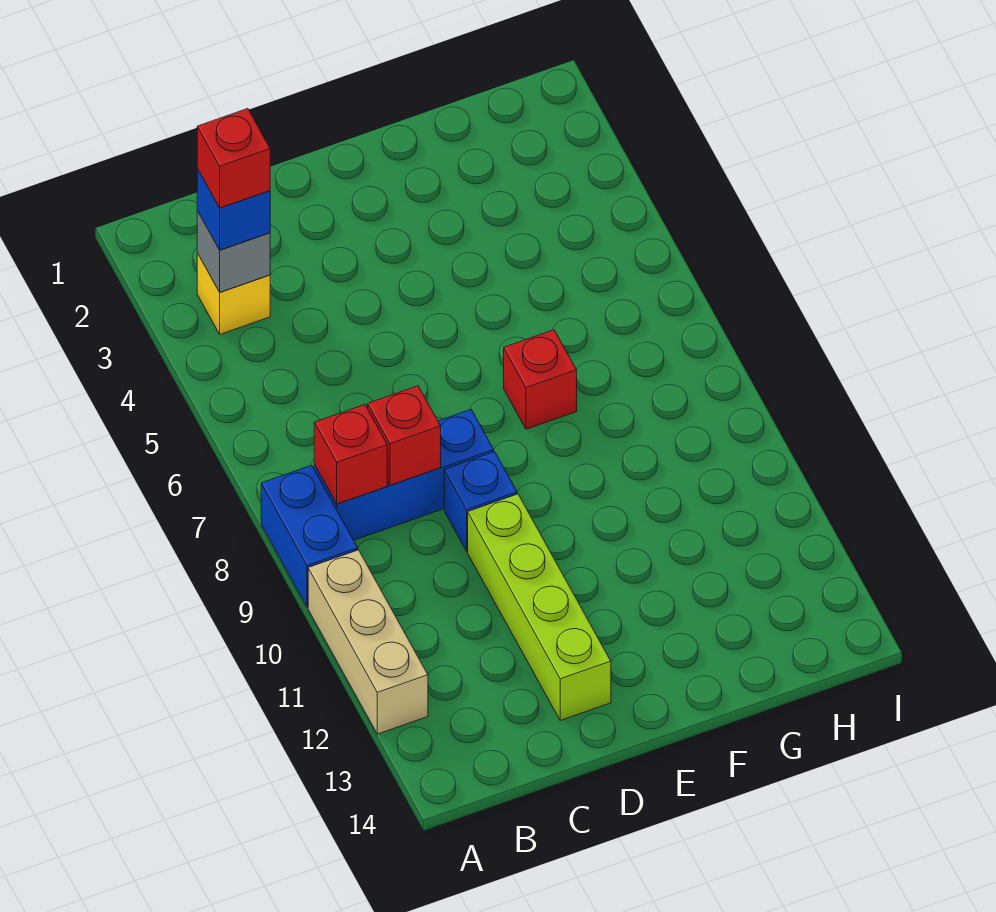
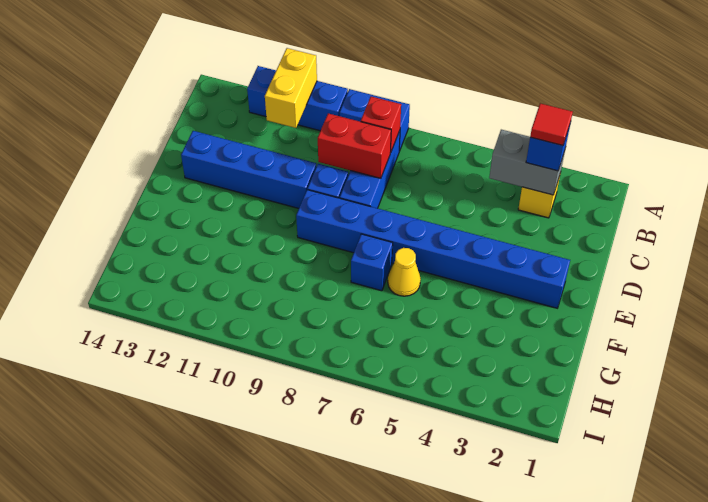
tan brick A10:A12 level 1 -> blue brick A10:A12 level 1
none -> yellow brick A11:B11 level 2
grey brick B3 level 2 -> grey brick B3:B4 level 2
red brick B3 level 4 -> red tile B3 level 4
red brick C8 level 2 -> red brick C8:C9 level 2
lime brick D10:D13 level 1 -> blue brick D10:D13 level 1
none -> blue brick E2:E9 level 1
none -> yellow cone F6 level 1
red brick F7 level 1 -> blue brick F7 level 1

